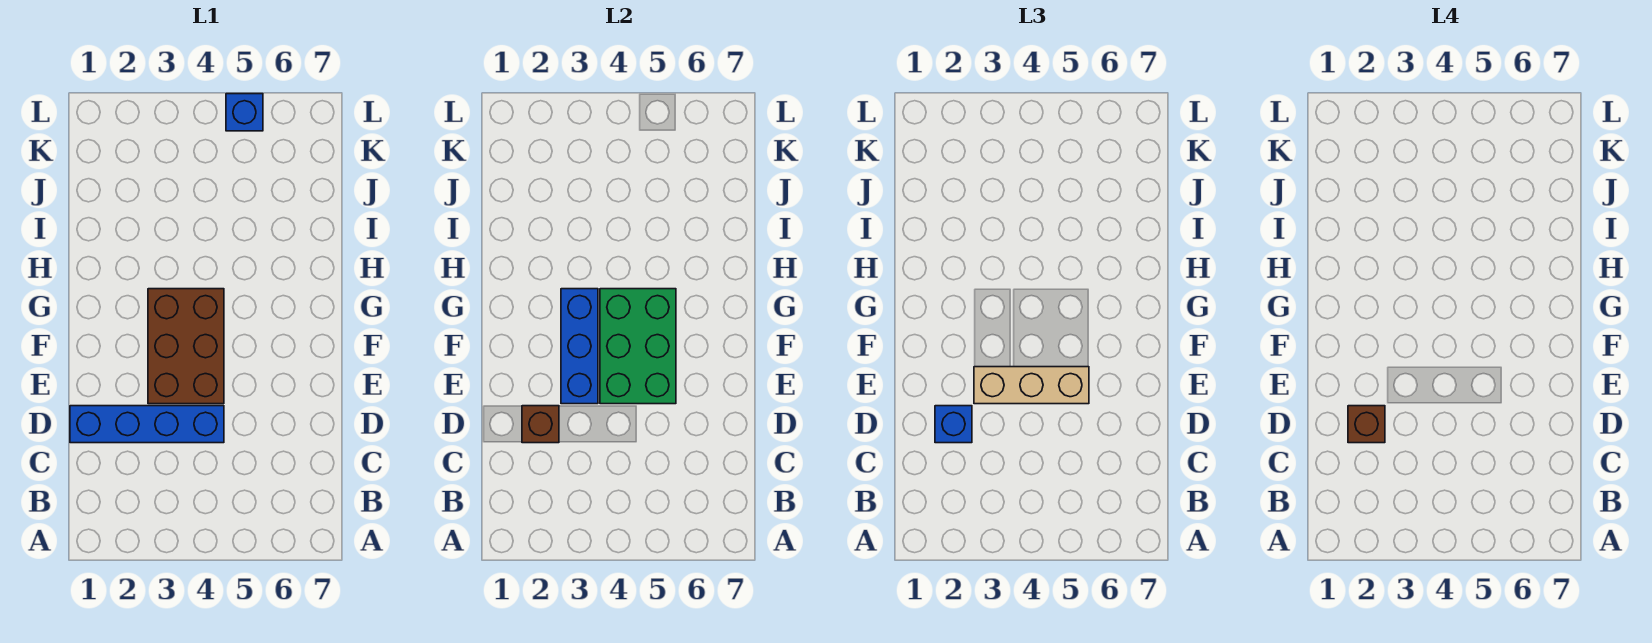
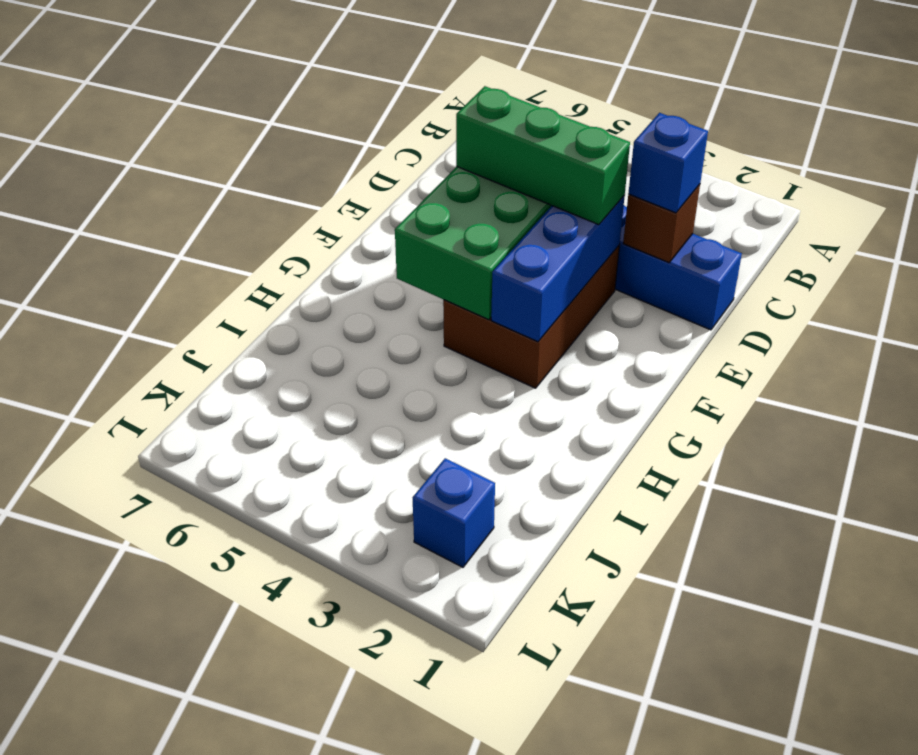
brown brick D2 level 4 -> none
tan brick E3:E5 level 3 -> green brick E3:E5 level 3
blue brick L5 level 1 -> blue brick K2 level 1

